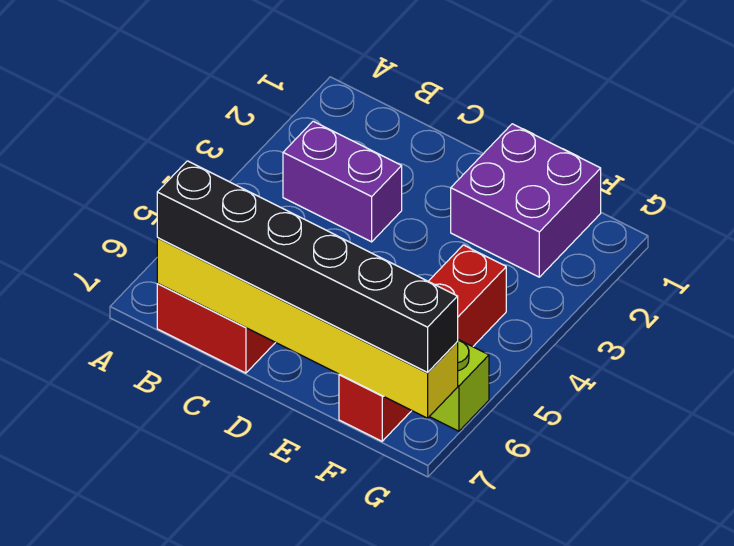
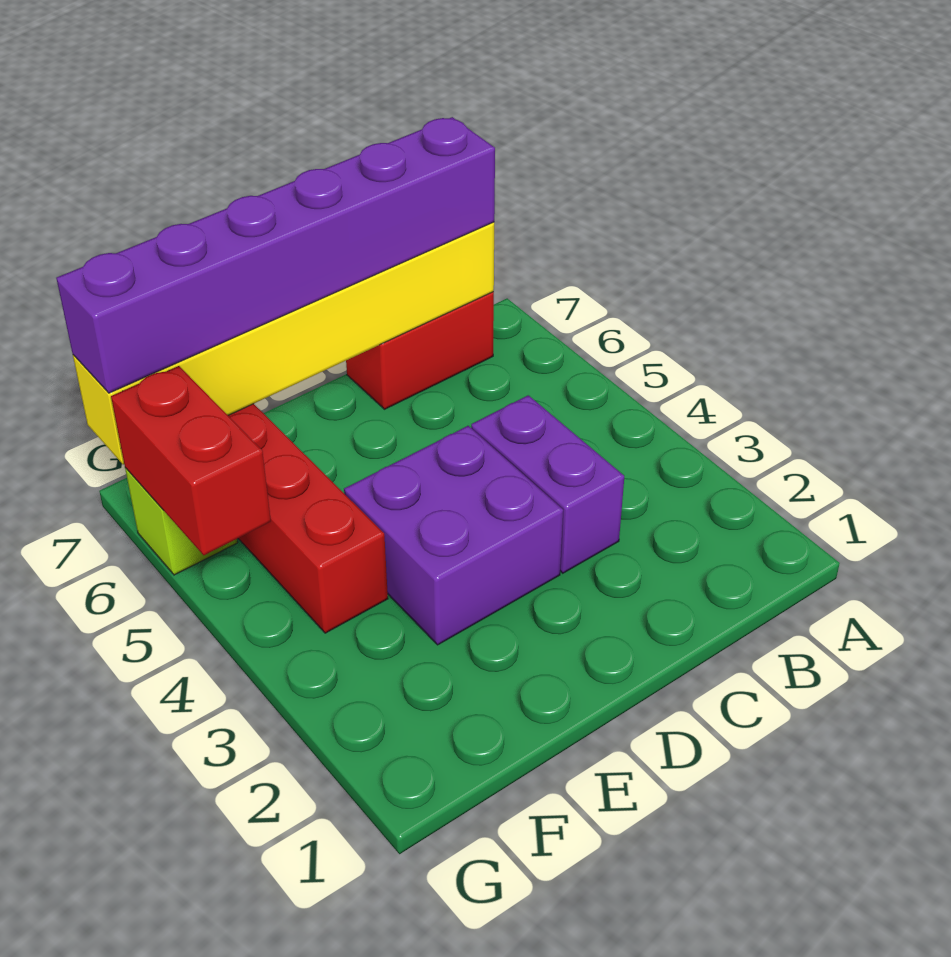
purple brick B3:C3 level 1 -> purple brick C3:C4 level 1
black brick B7:G7 level 3 -> purple brick B7:G7 level 3
purple brick E1:F2 level 1 -> purple brick D3:E4 level 1
none -> red brick G5:G6 level 2

